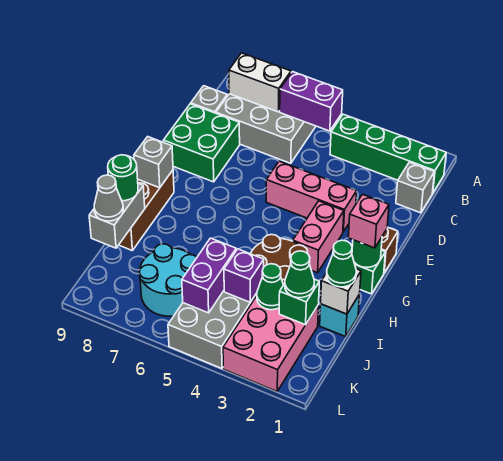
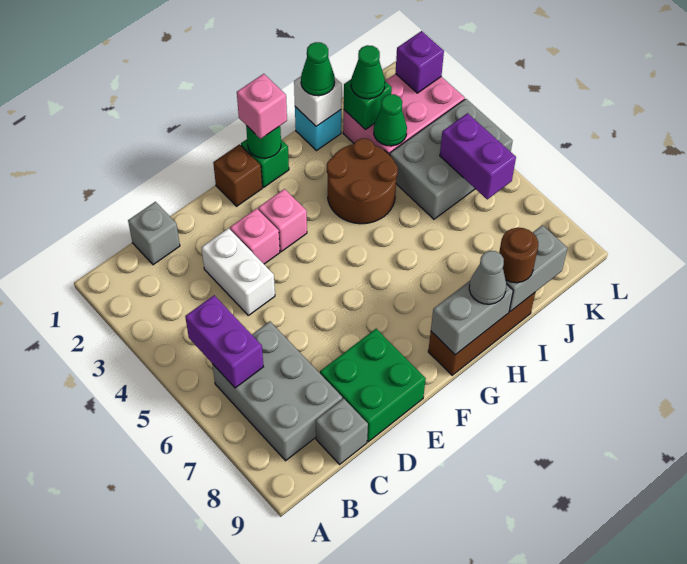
green brick B1:B4 level 1 -> none
white brick B7:B8 level 2 -> white brick D3:D4 level 1
pink brick E3:E5 level 1 -> pink brick E3 level 1
pink brick F3:G3 level 1 -> pink brick F3 level 1
grey brick G9 level 2 -> grey brick G9:H9 level 2
green round brick I9 level 3 -> brown round brick I9 level 3
purple brick J4 level 2 -> purple brick L2 level 2
purple brick J5:K5 level 2 -> purple brick K5:K6 level 2
cyan round brick J6:K7 level 1 -> none
grey cone J9 level 3 -> grey cone H9 level 3

